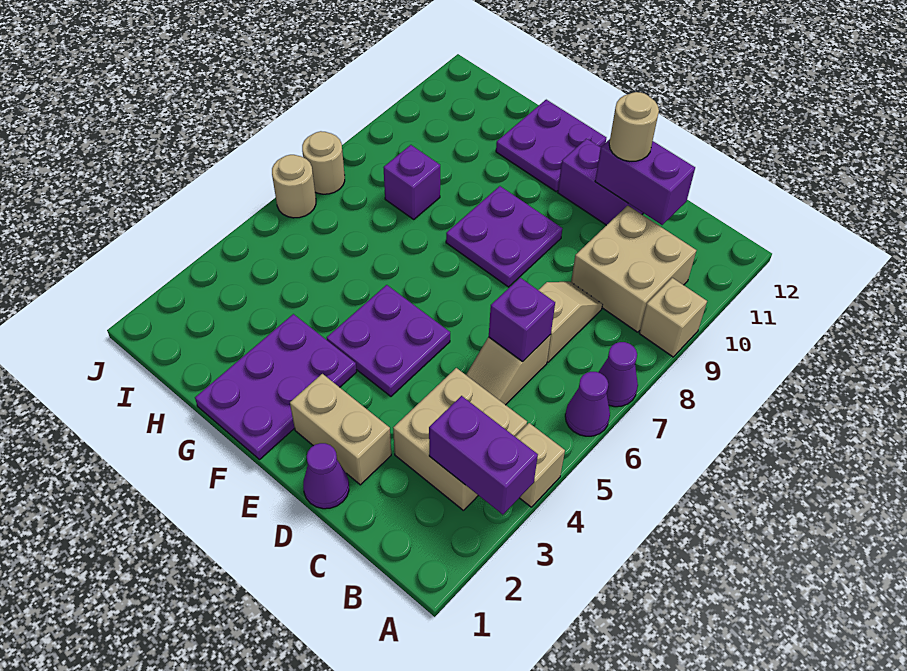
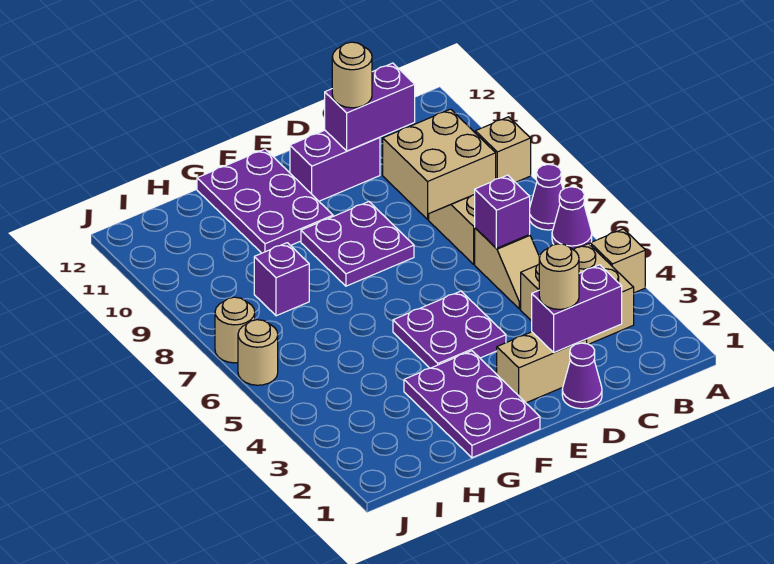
purple brick A3:B3 level 2 -> purple brick C2:D2 level 2
none -> tan round brick D2 level 3
purple plate F11:G12 level 1 -> purple plate F10:G12 level 1

